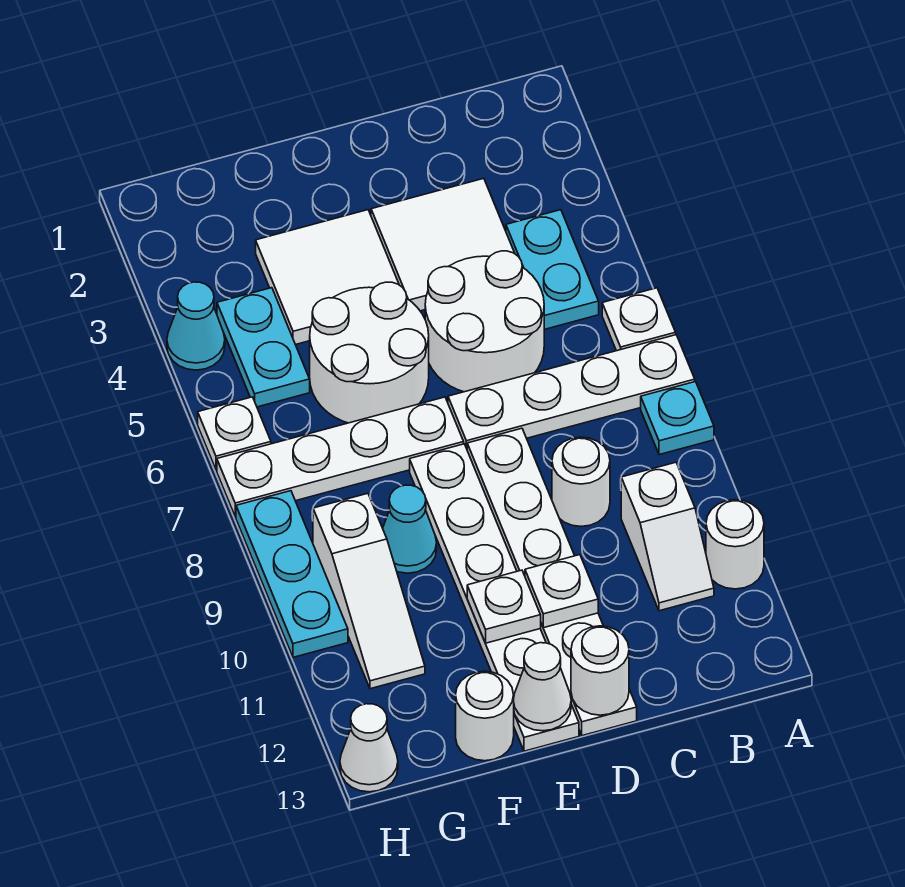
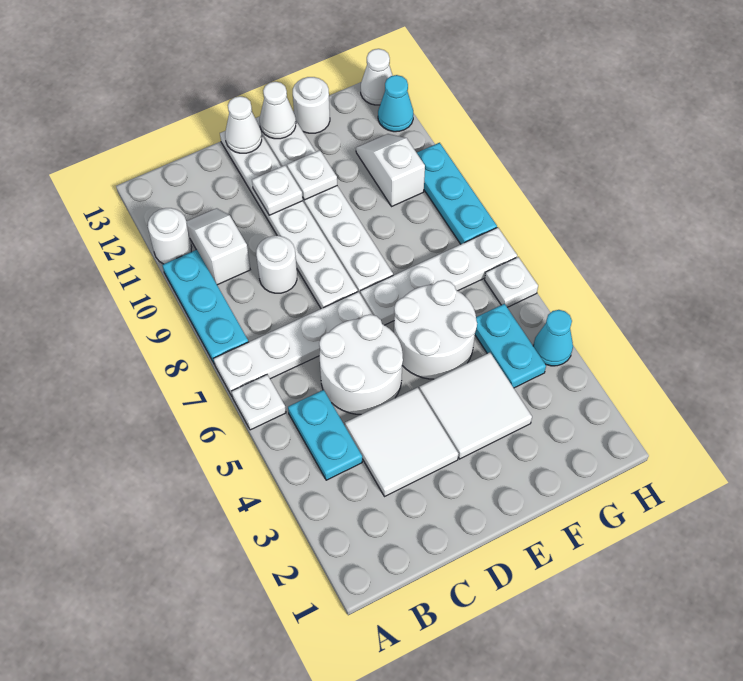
cyan plate A8 level 1 -> cyan plate A8:A10 level 1
white round brick D13 level 2 -> white cone D13 level 2
cyan cone F9 level 1 -> cyan cone H12 level 1
white slope G9:G11 level 1 top 9 -> white slope G10:G11 level 1 top 10

